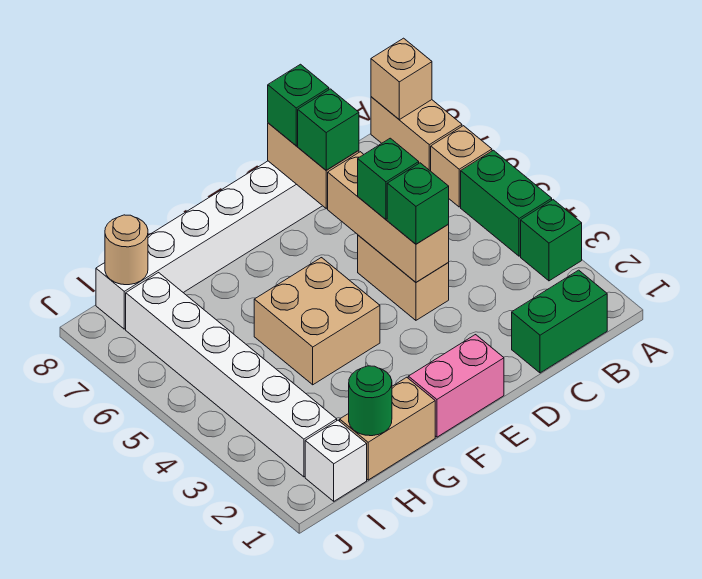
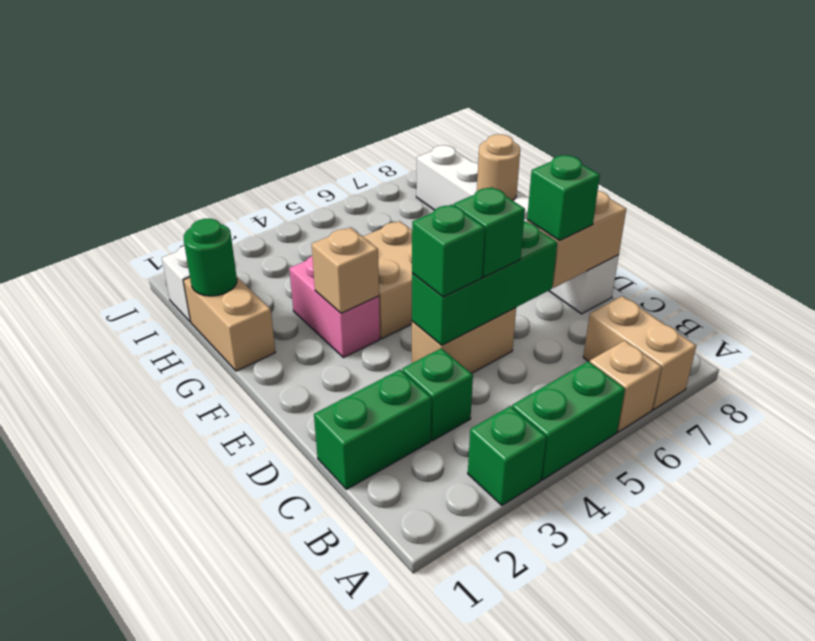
tan brick A7:A8 level 1 -> tan brick A7:B7 level 1
tan brick A8 level 2 -> tan brick F3 level 2
green brick B1:C1 level 1 -> green brick C1:C2 level 1
tan brick D4:D6 level 2 -> green brick D4:D6 level 2
green brick D8 level 3 -> green brick C3 level 1
pink brick E1:F1 level 1 -> pink brick F3:G3 level 1
white brick I2:I7 level 1 -> none
tan round brick I8 level 2 -> tan round brick G8 level 2

